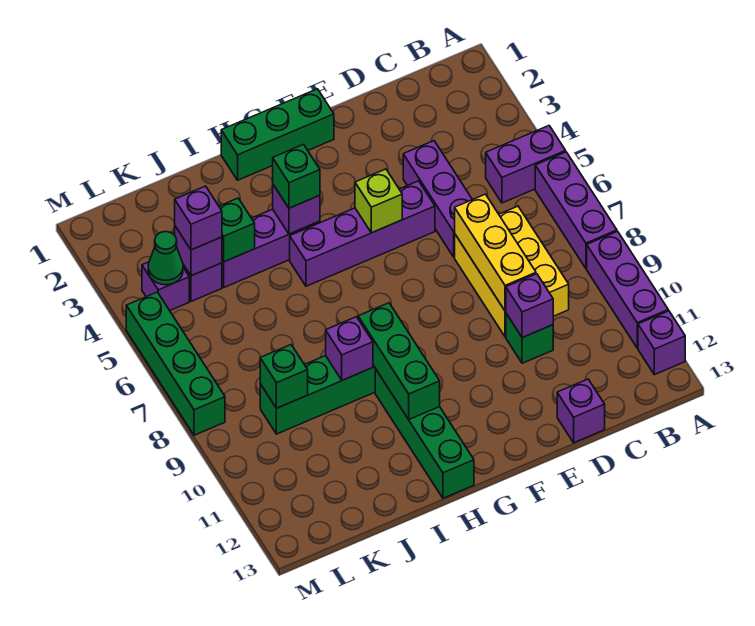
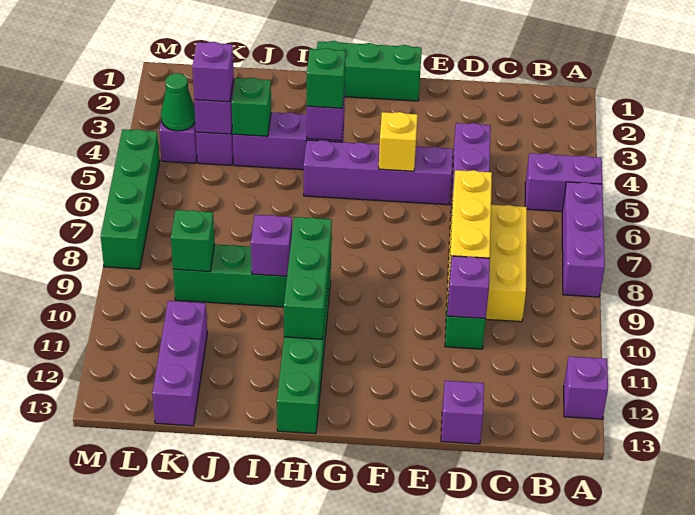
purple brick A9:A11 level 1 -> purple brick K11:K13 level 1
lime brick F5 level 2 -> yellow brick F5 level 2

